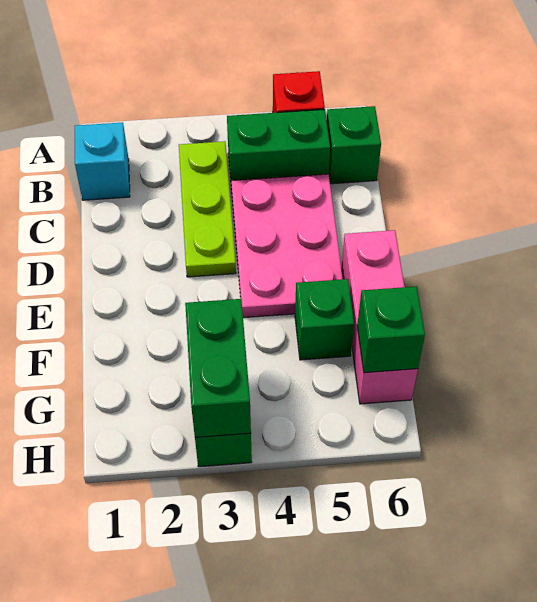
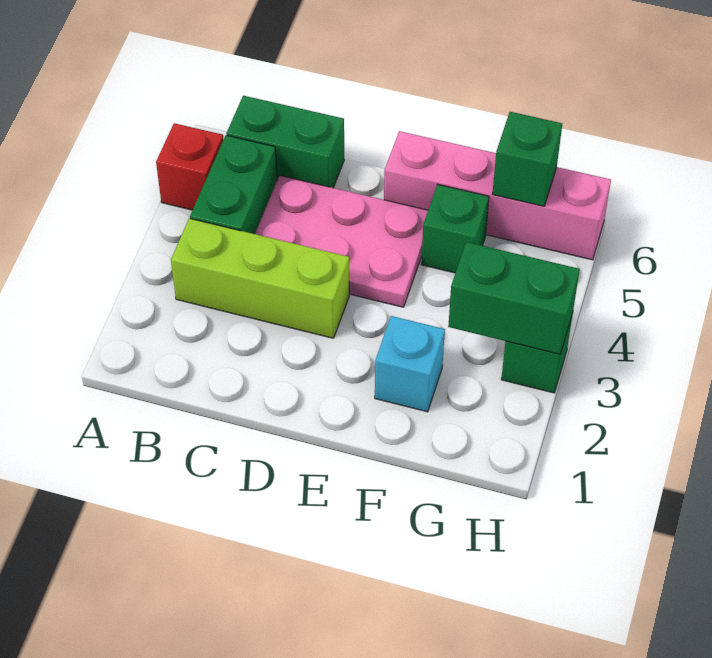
cyan brick B1 level 1 -> cyan brick F2 level 1
lime plate B3:D3 level 1 -> lime brick B3:D3 level 1
green brick B6 level 1 -> green brick B6:C6 level 1
pink brick E6:G6 level 1 -> pink brick E6:H6 level 1

